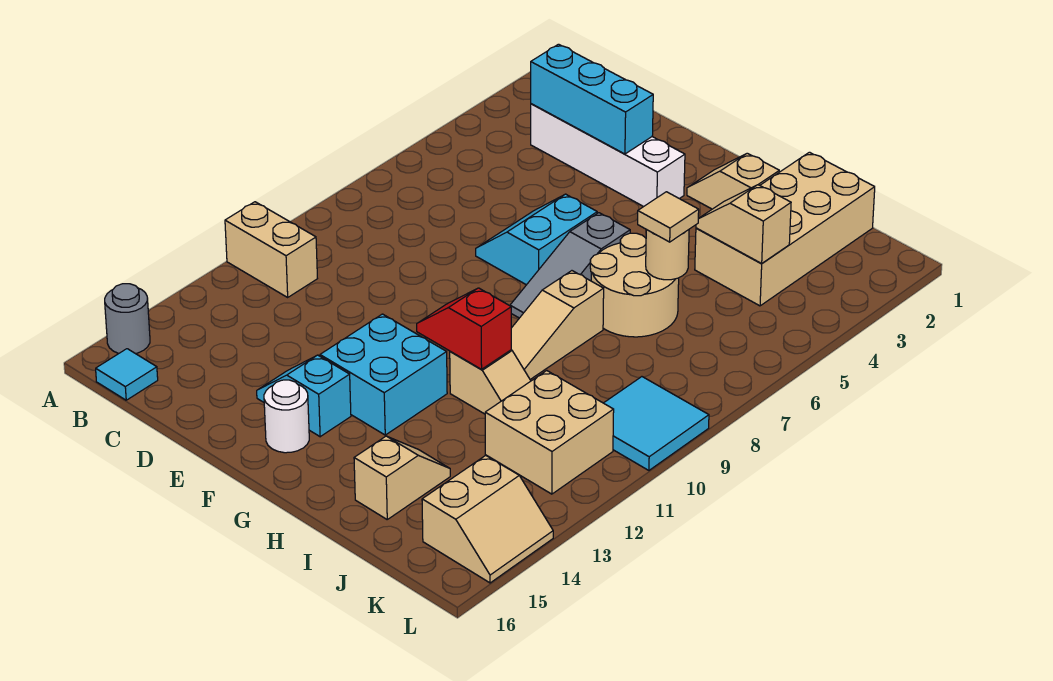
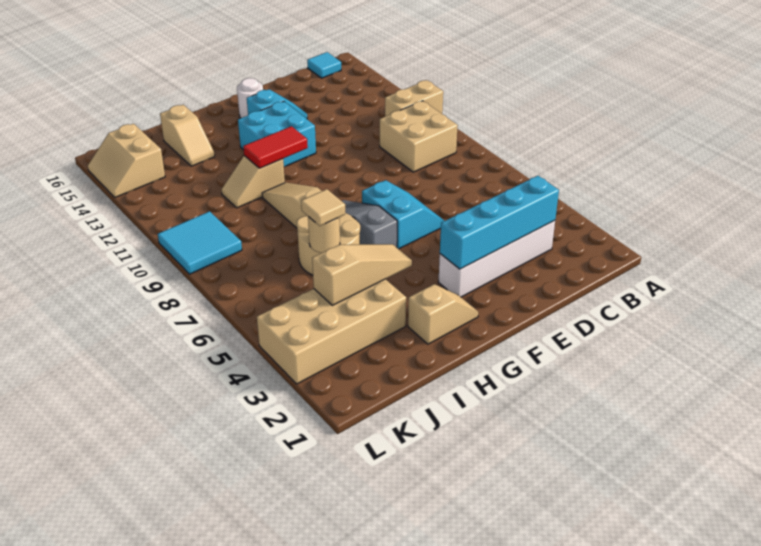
grey round brick A15 level 1 -> none
cyan brick C3:E3 level 2 -> cyan brick C3:F3 level 2
red slope G11:H11 level 2 top H -> red tile G11:H11 level 2
tan brick I1:J4 level 1 -> tan brick I3:L4 level 1
tan slope I4:J4 level 2 top J -> tan slope H4:J4 level 2 top J
tan brick J11:K12 level 1 -> tan brick B9:C10 level 1

